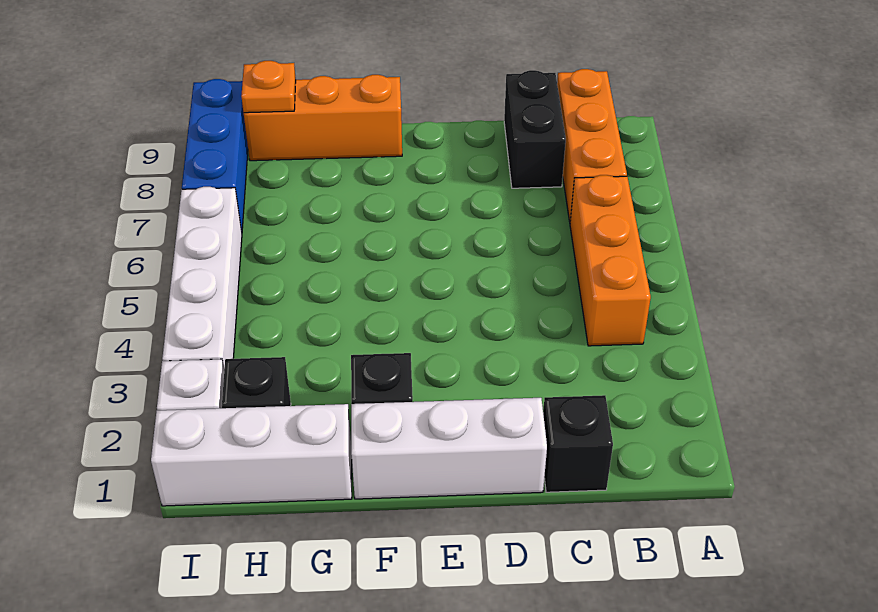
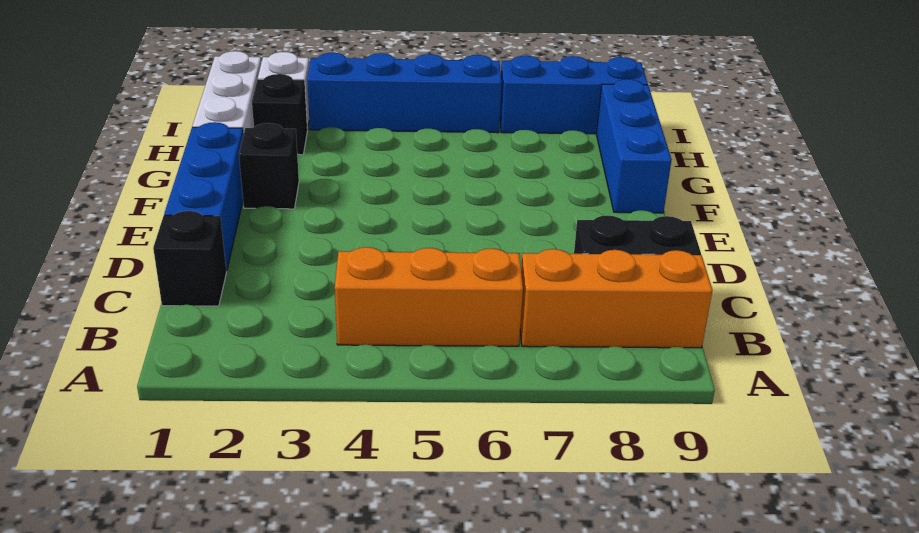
white brick D1:F1 level 1 -> blue brick D1:F1 level 1
orange brick F9:H9 level 1 -> blue brick F9:H9 level 1
orange plate H9 level 2 -> none
white brick I3:I6 level 1 -> blue brick I3:I6 level 1

